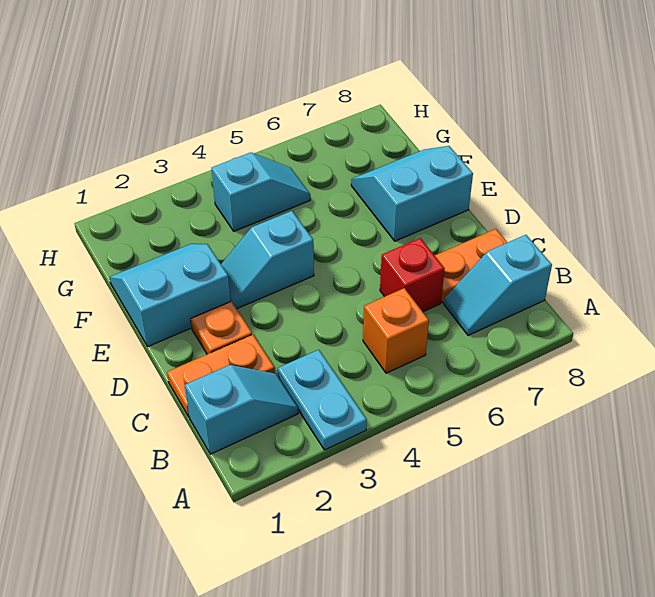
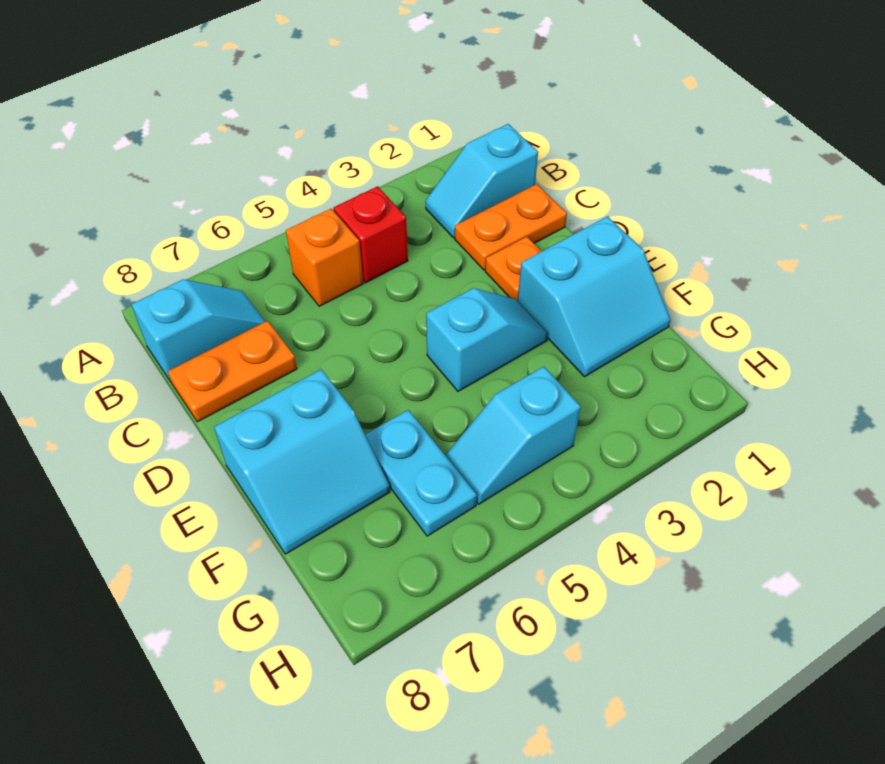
cyan plate A3:B3 level 1 -> cyan plate F6:G6 level 1
red brick C6 level 1 -> red brick B4 level 1

